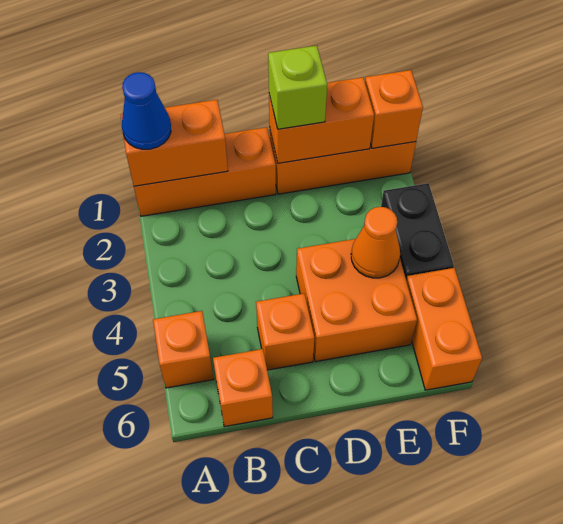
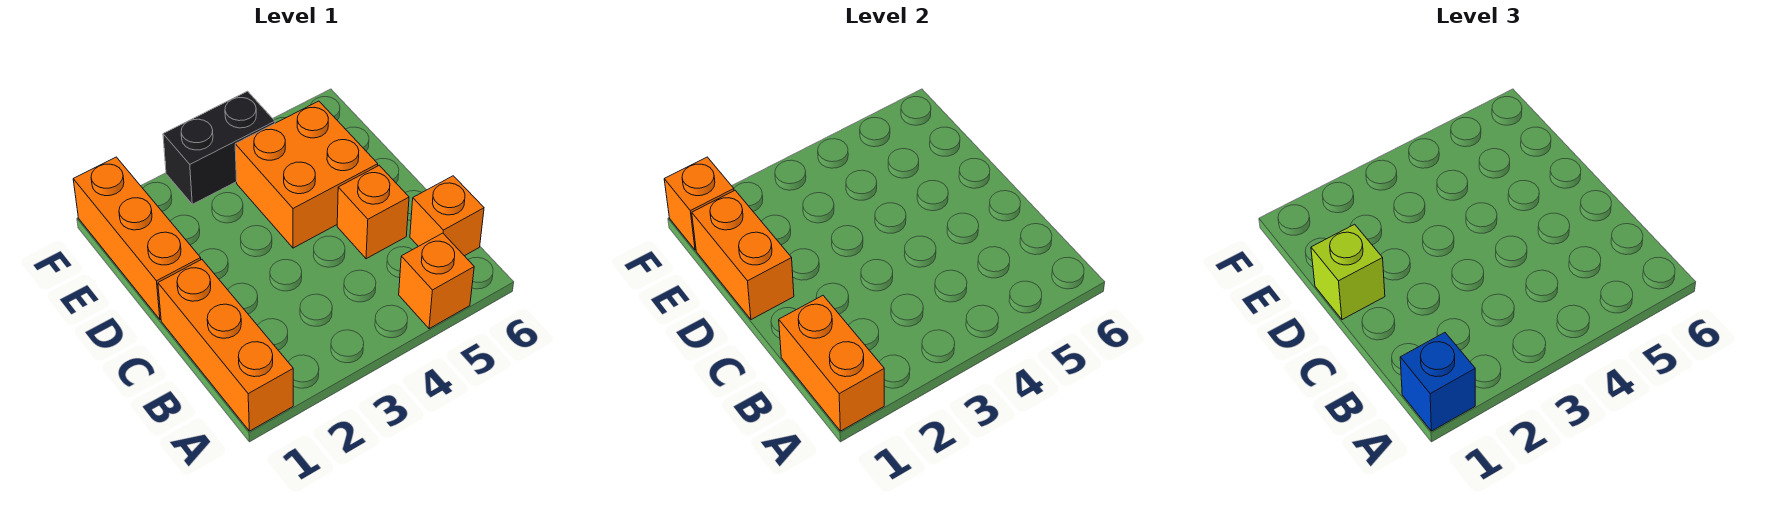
blue cone A1 level 3 -> blue brick A1 level 3
orange cone E4 level 2 -> none
orange brick F5:F6 level 1 -> none

